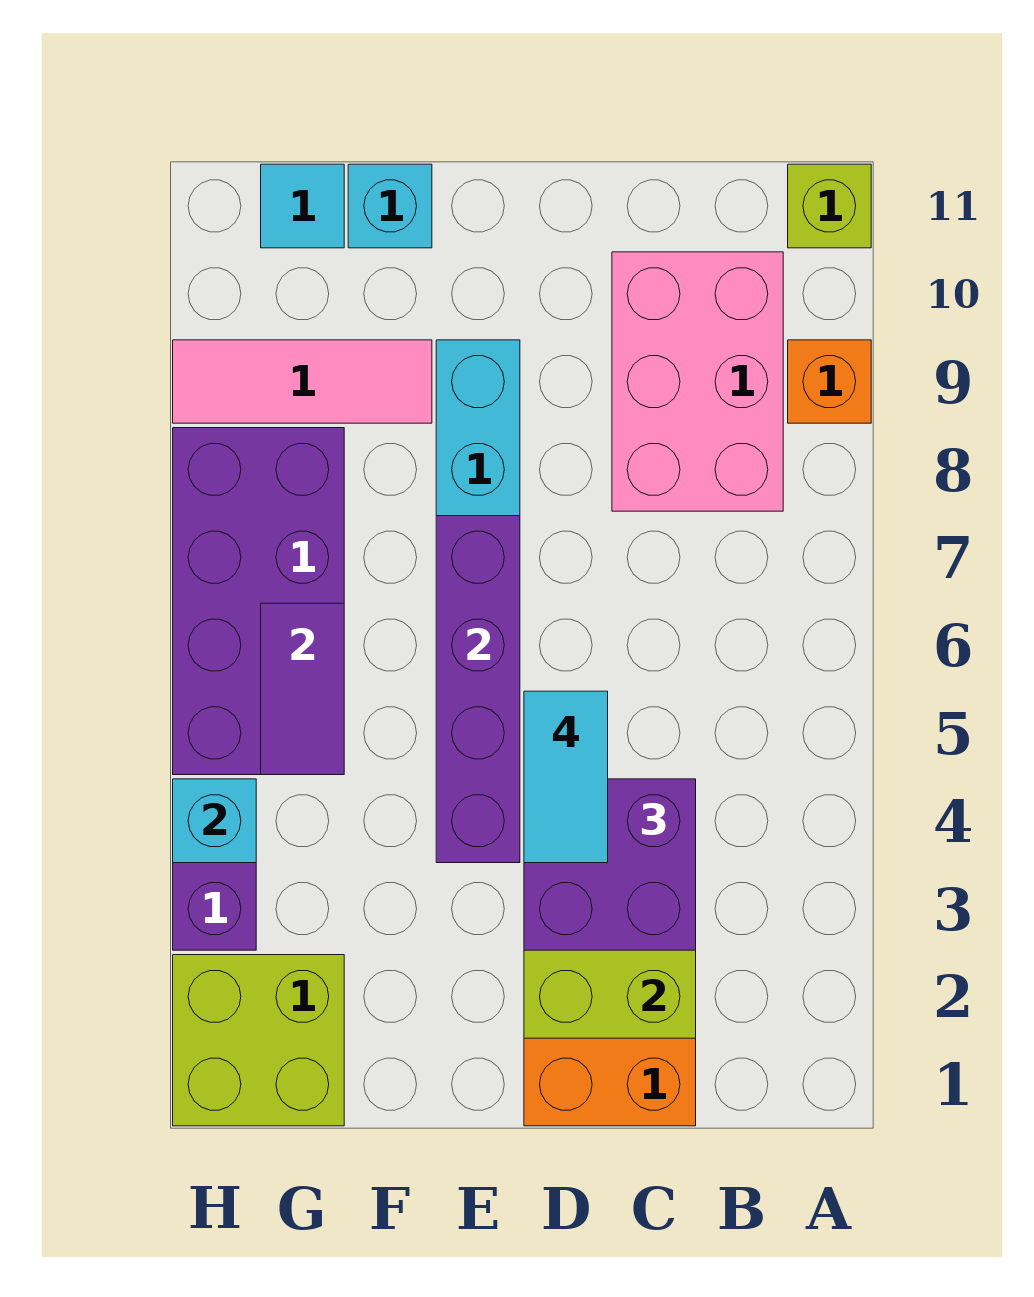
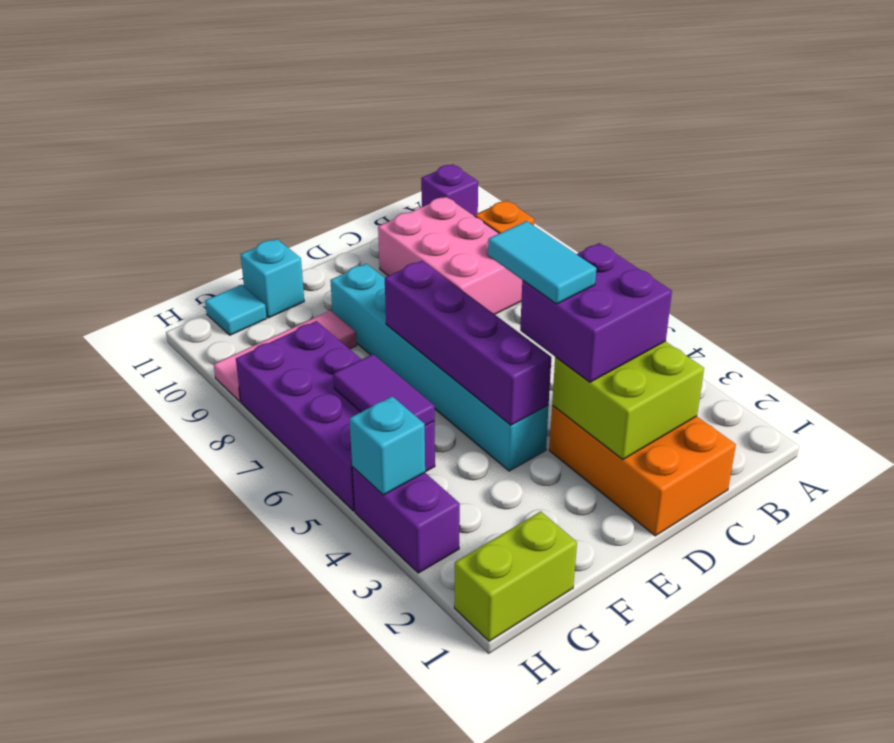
lime brick A11 level 1 -> purple brick A11 level 1
lime brick G1:H2 level 1 -> lime brick G1:H1 level 1

